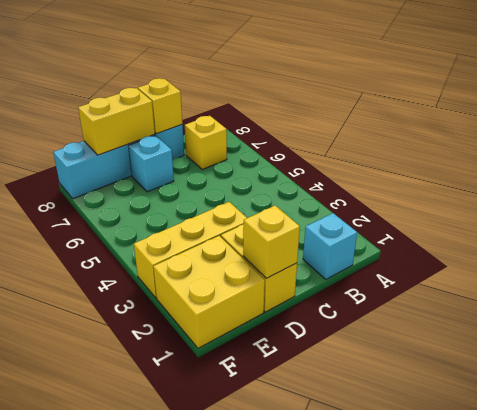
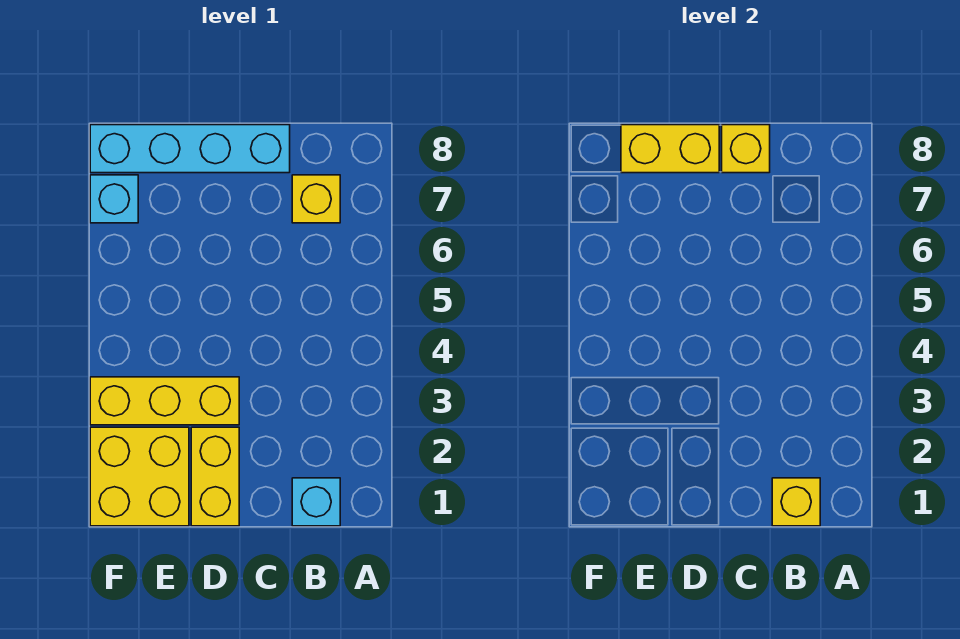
yellow brick D1 level 2 -> yellow brick B1 level 2
cyan brick D7 level 1 -> cyan brick F7 level 1

